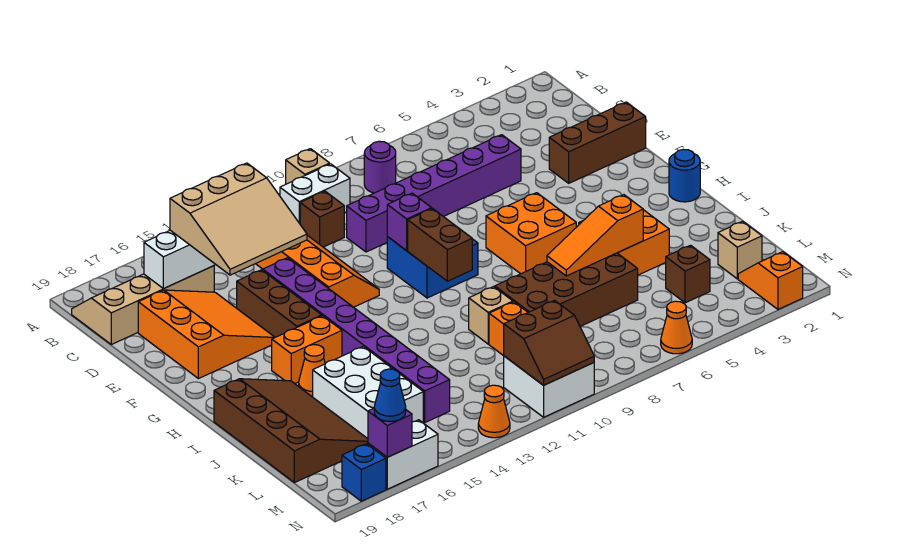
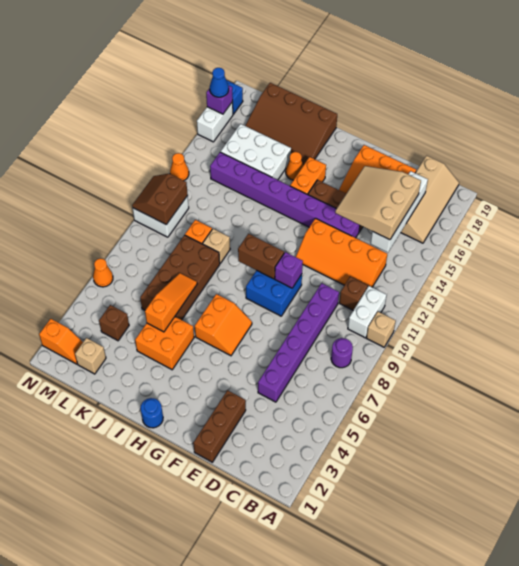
orange brick G6:H7 level 1 -> orange slope G6:H7 level 1 top H

